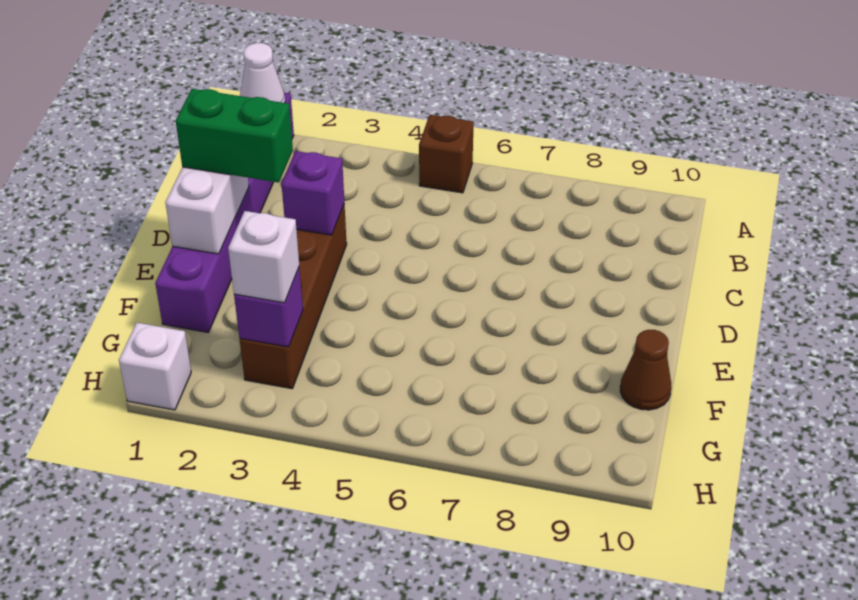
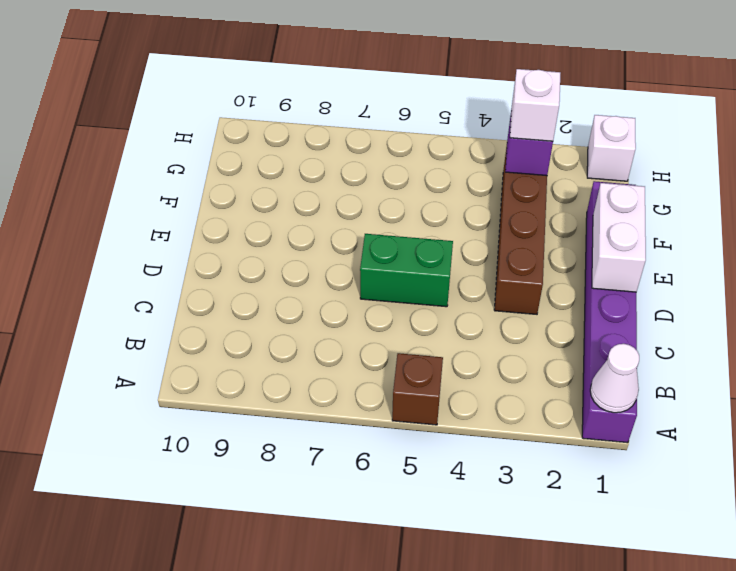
green brick D1:D2 level 3 -> green brick D5:D6 level 1
purple brick D3 level 2 -> none
brown cone F10 level 1 -> none

